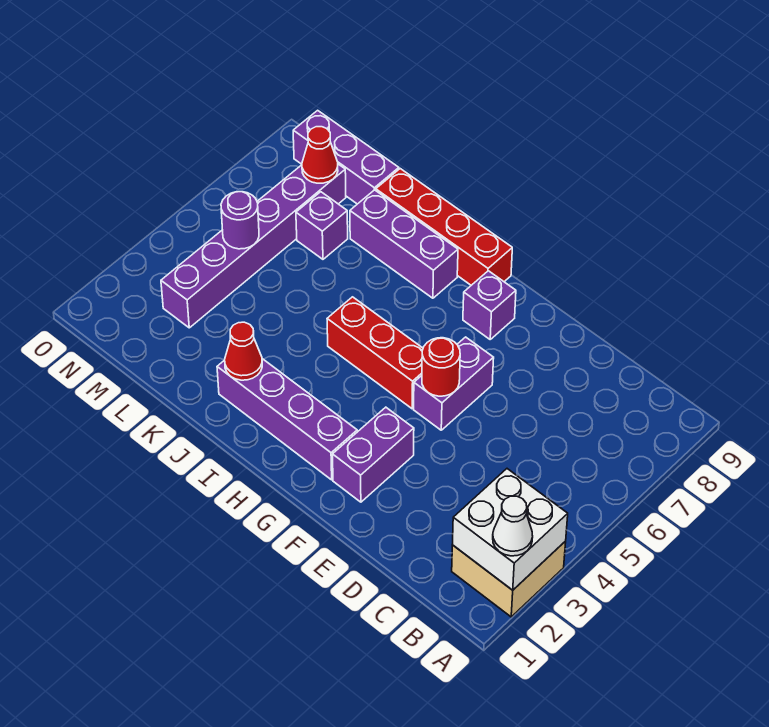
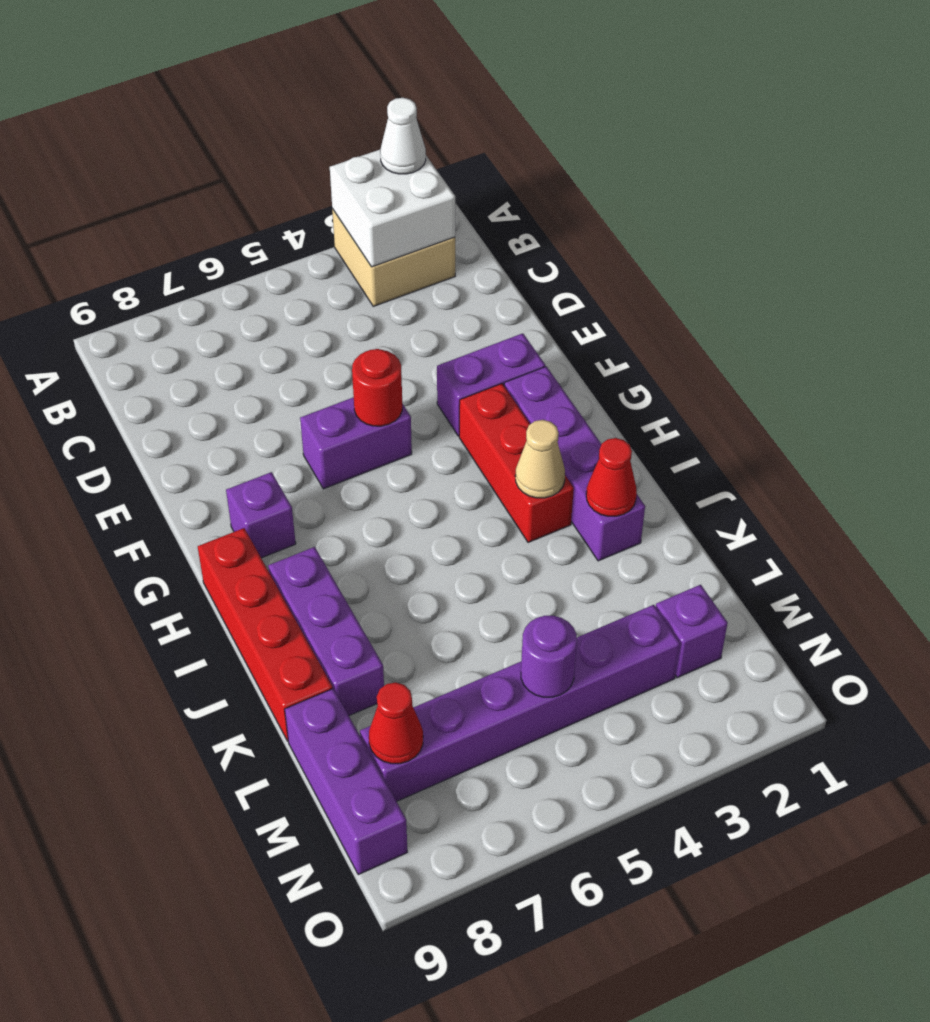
red brick G5:I5 level 1 -> red brick G3:I3 level 1
none -> tan cone I3 level 2
purple brick L7 level 1 -> purple brick M2 level 1

